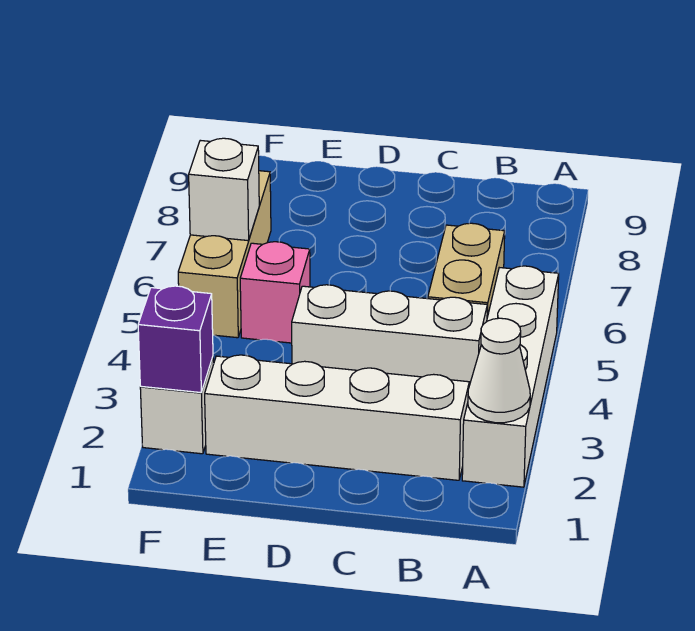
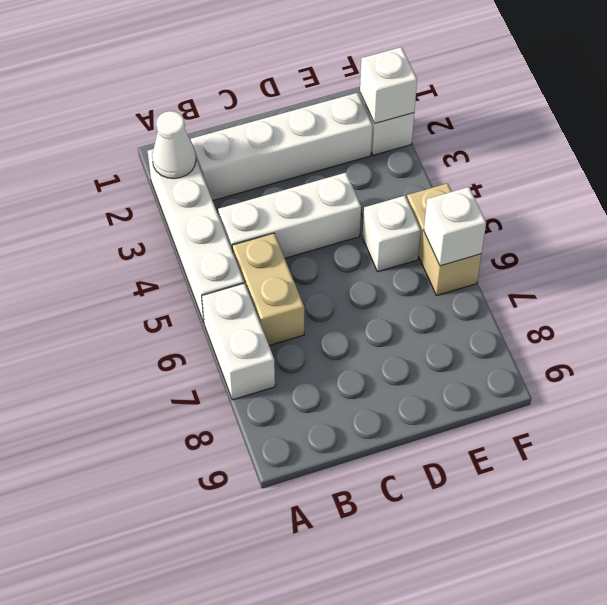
none -> white brick A6:A7 level 1
pink brick E5 level 1 -> white brick E5 level 1
purple brick F2 level 2 -> white brick F2 level 2
tan brick F5:F7 level 1 -> tan brick F5:F6 level 1

